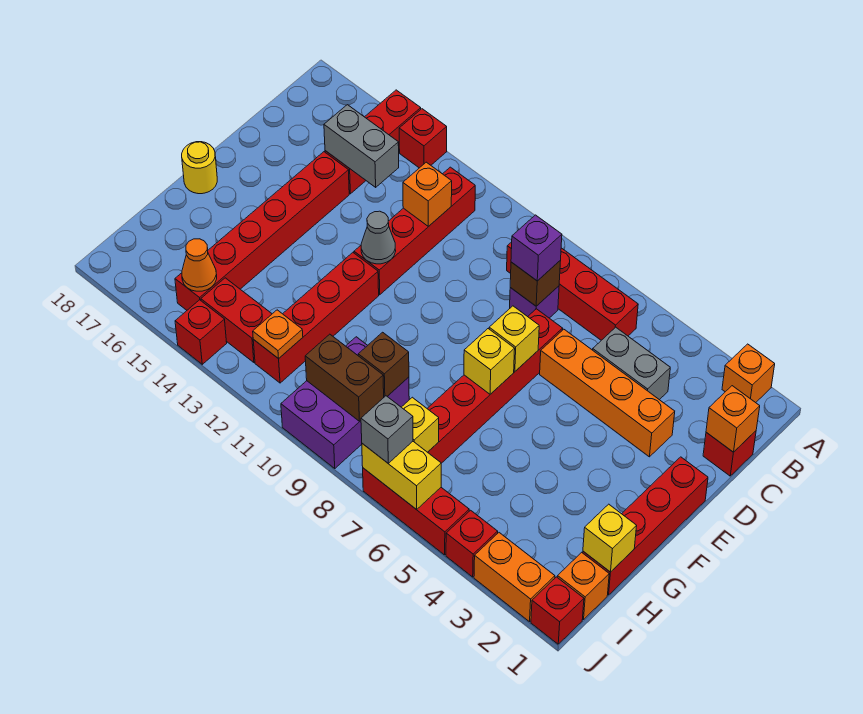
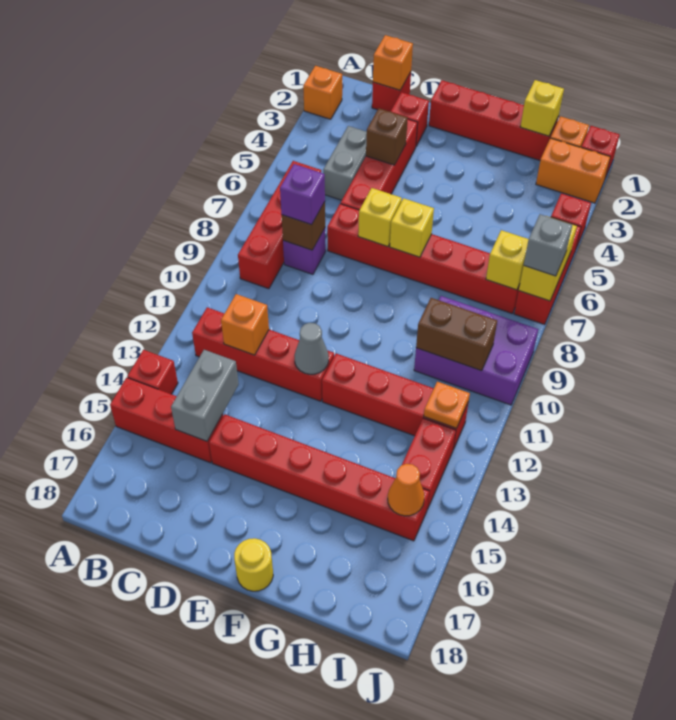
orange brick D3:D6 level 1 -> red brick D3:D6 level 1
brown brick H9 level 2 -> brown brick D4 level 2
brown brick I9:I10 level 2 -> brown brick H10:I10 level 2
orange brick J2:J3 level 1 -> orange brick I2:J2 level 1
red brick J14 level 1 -> red brick D2 level 1

